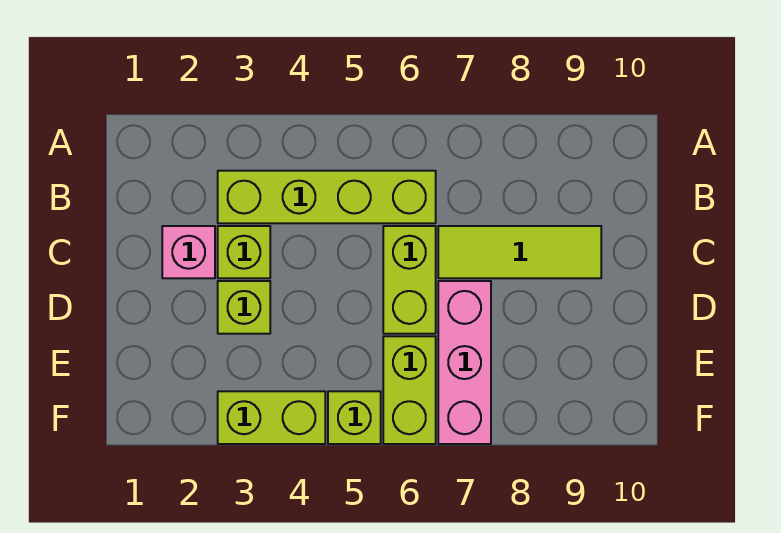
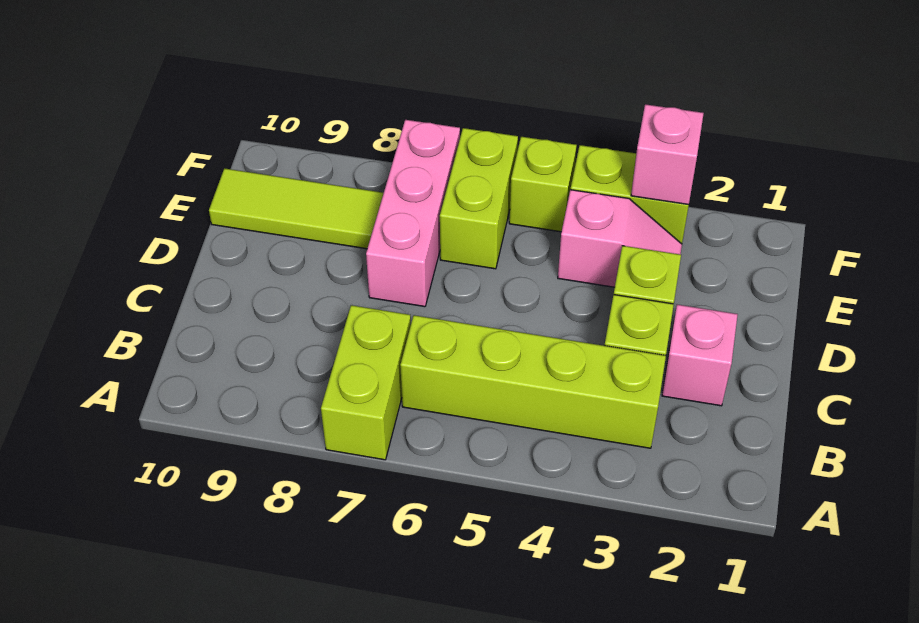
lime brick C6:D6 level 1 -> lime brick A7:B7 level 1
lime tile C7:C9 level 1 -> lime tile E8:E10 level 1
none -> pink slope E3:E4 level 1 top 4
none -> pink brick F3 level 2

